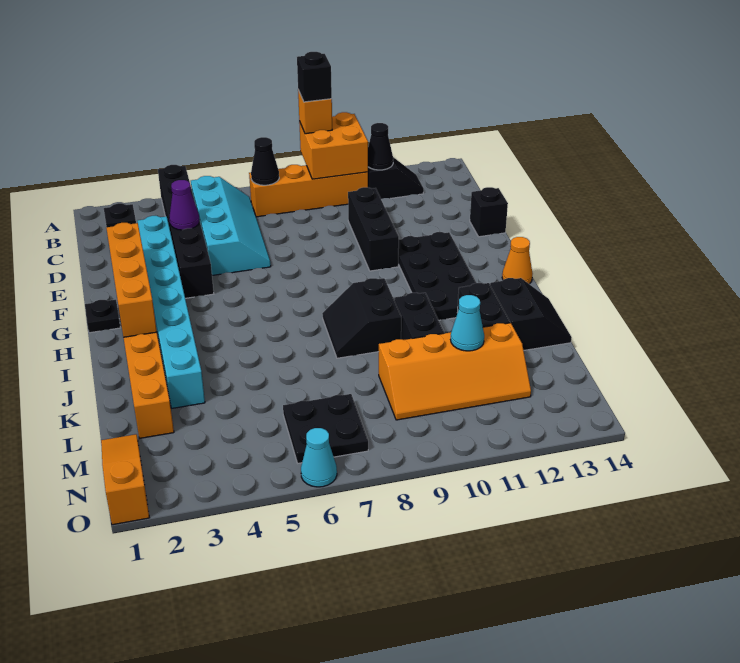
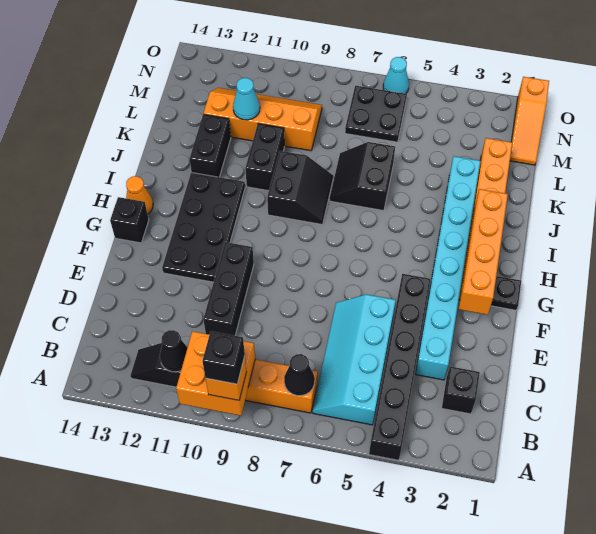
purple cone D4 level 2 -> none
black brick E14 level 1 -> black brick G14 level 1
black slope J13:K14 level 1 top 13 -> black slope J6:K7 level 1 top 6

